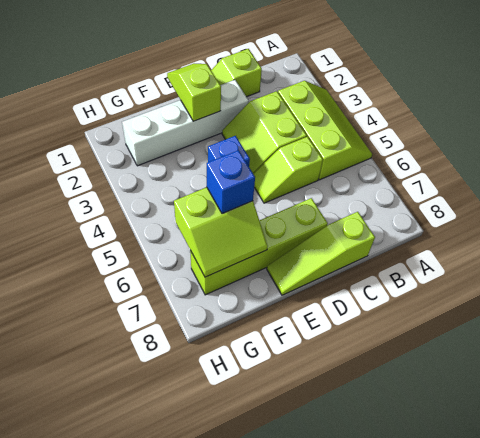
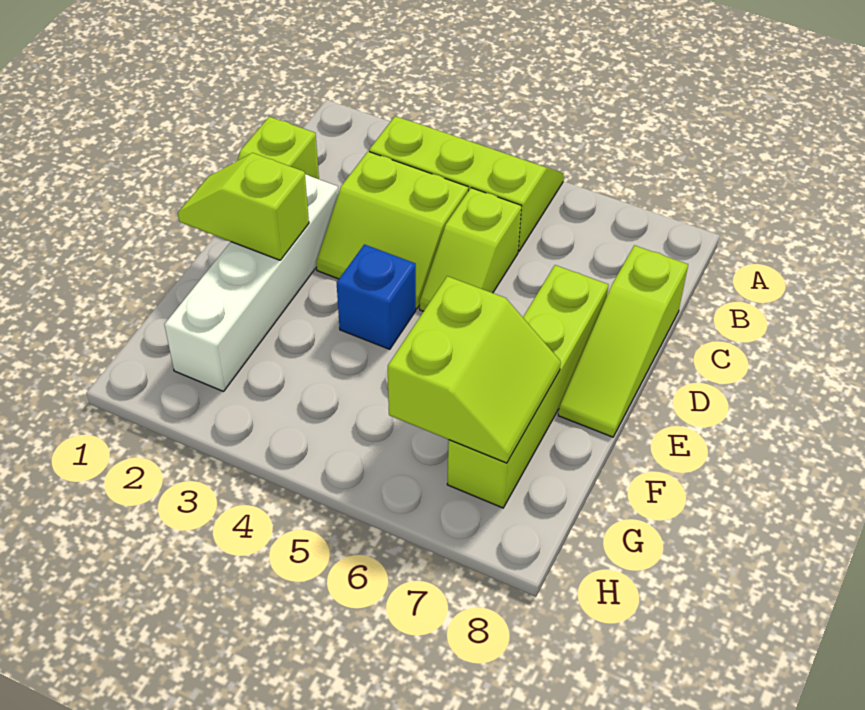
blue brick F6 level 3 -> none

